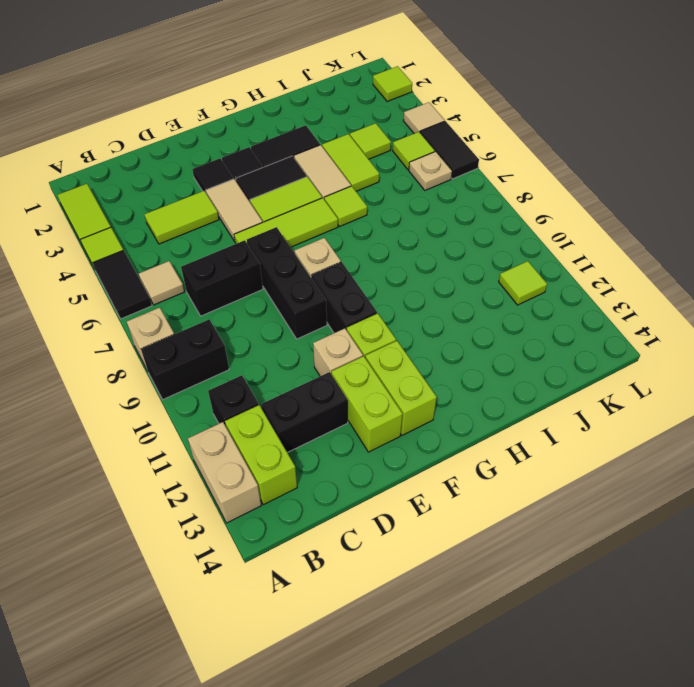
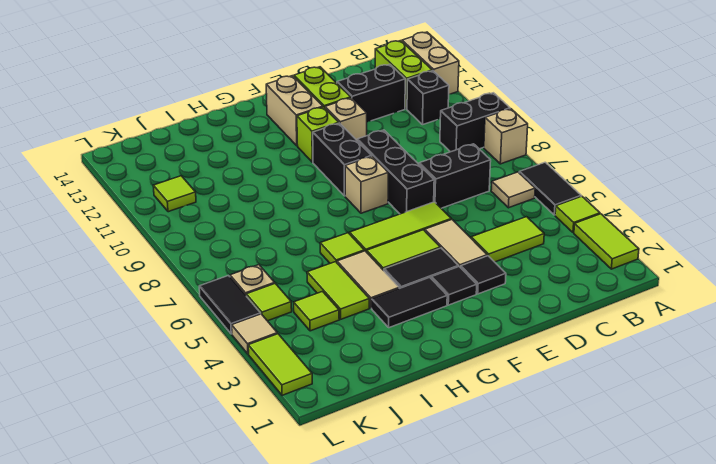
lime brick F12:F13 level 1 -> tan brick F12:F13 level 1
lime tile L2 level 1 -> lime tile L2:L3 level 1

